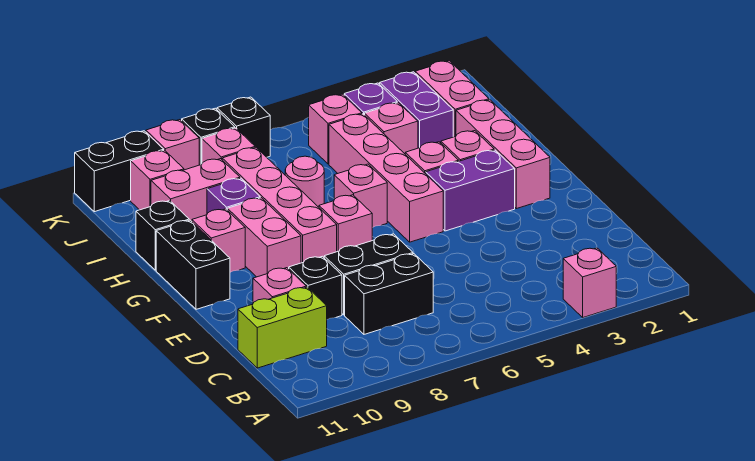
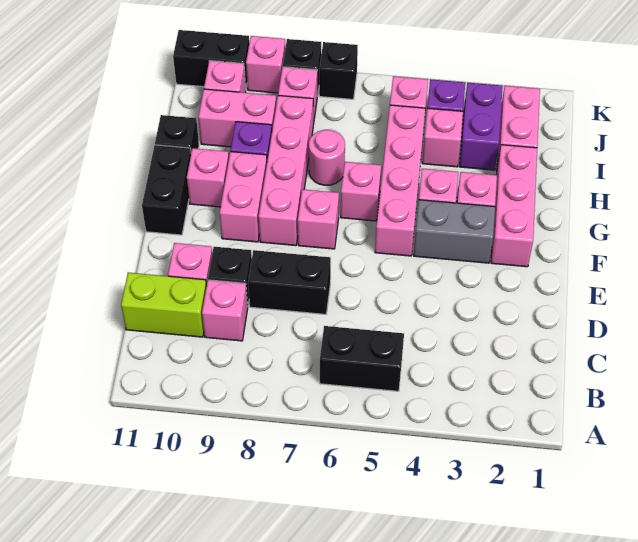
pink brick A3 level 1 -> pink brick C9 level 1
black brick C7:C8 level 1 -> black brick B5:B6 level 1
purple brick F3:F4 level 1 -> grey brick F3:F4 level 1

